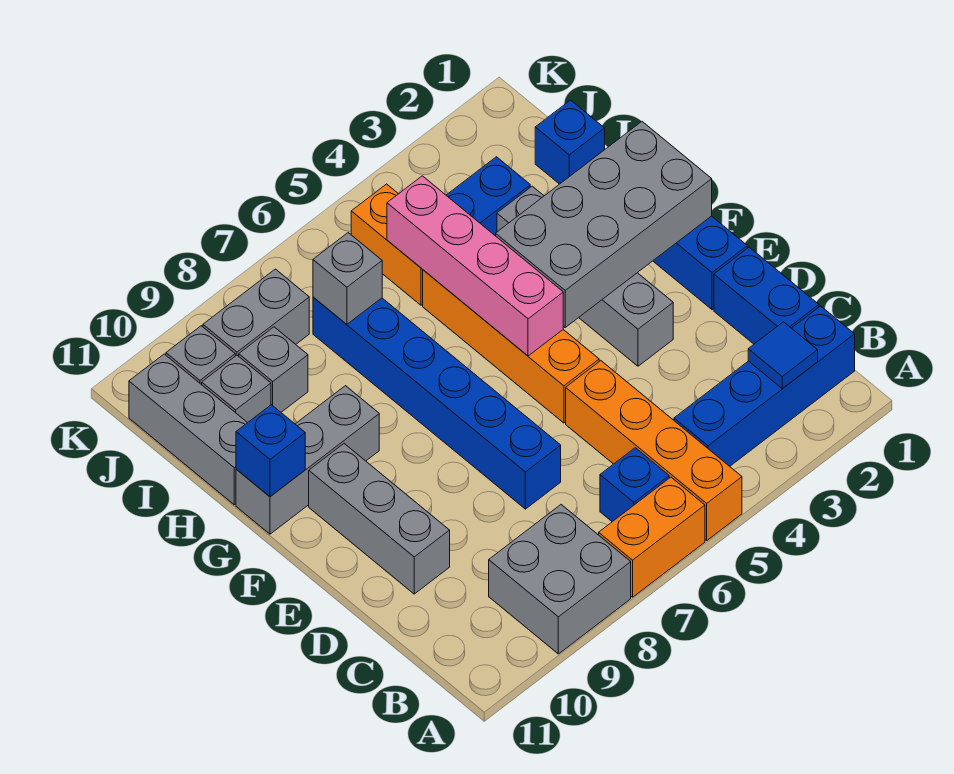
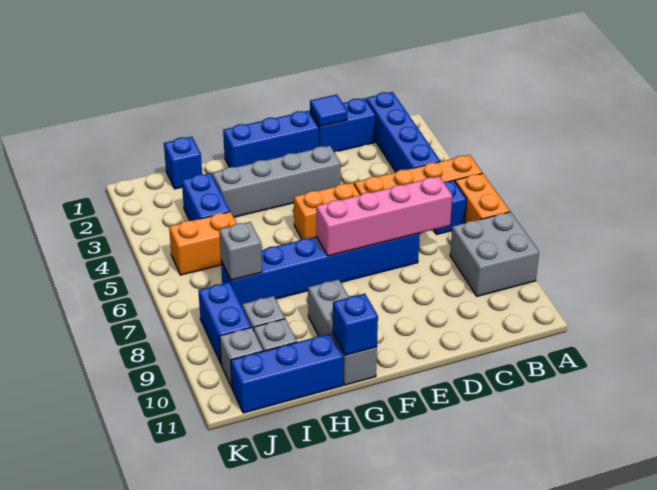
blue tile B2 level 2 -> blue tile D1 level 2
grey brick D10:F10 level 1 -> none
orange brick E5:H5 level 1 -> orange brick E5:F5 level 1
grey brick F1:G4 level 2 -> none
pink brick F5:I5 level 2 -> pink brick C7:F7 level 2
grey brick H11:J11 level 1 -> blue brick H11:J11 level 1
grey brick J8:J9 level 1 -> blue brick J8:J9 level 1

